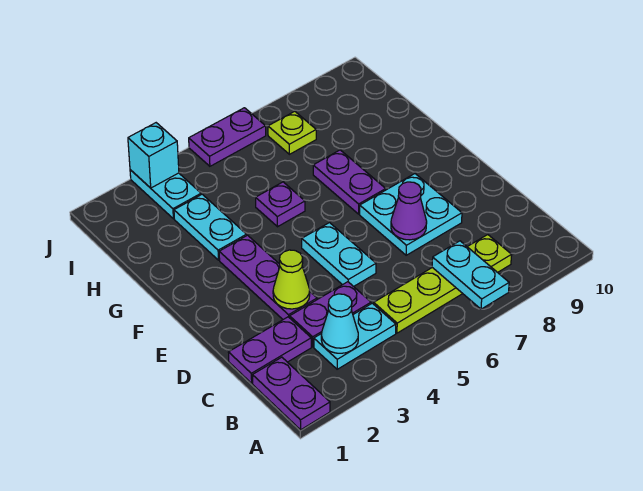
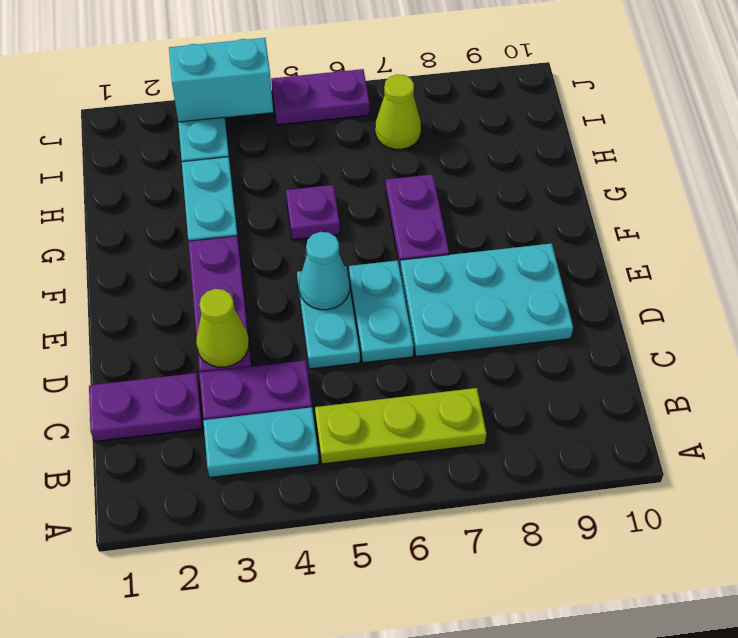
purple plate A1:B1 level 1 -> none
cyan plate A7:B7 level 2 -> cyan plate D6:E6 level 1
cyan cone B3 level 2 -> cyan cone E5 level 2
lime plate B5:B8 level 1 -> lime plate B5:B7 level 1
cyan plate D7:E8 level 1 -> cyan plate D7:E9 level 1
purple cone D7 level 2 -> none
lime plate I7 level 1 -> lime cone I7 level 1
cyan brick J3 level 2 -> cyan brick J3:J4 level 2

